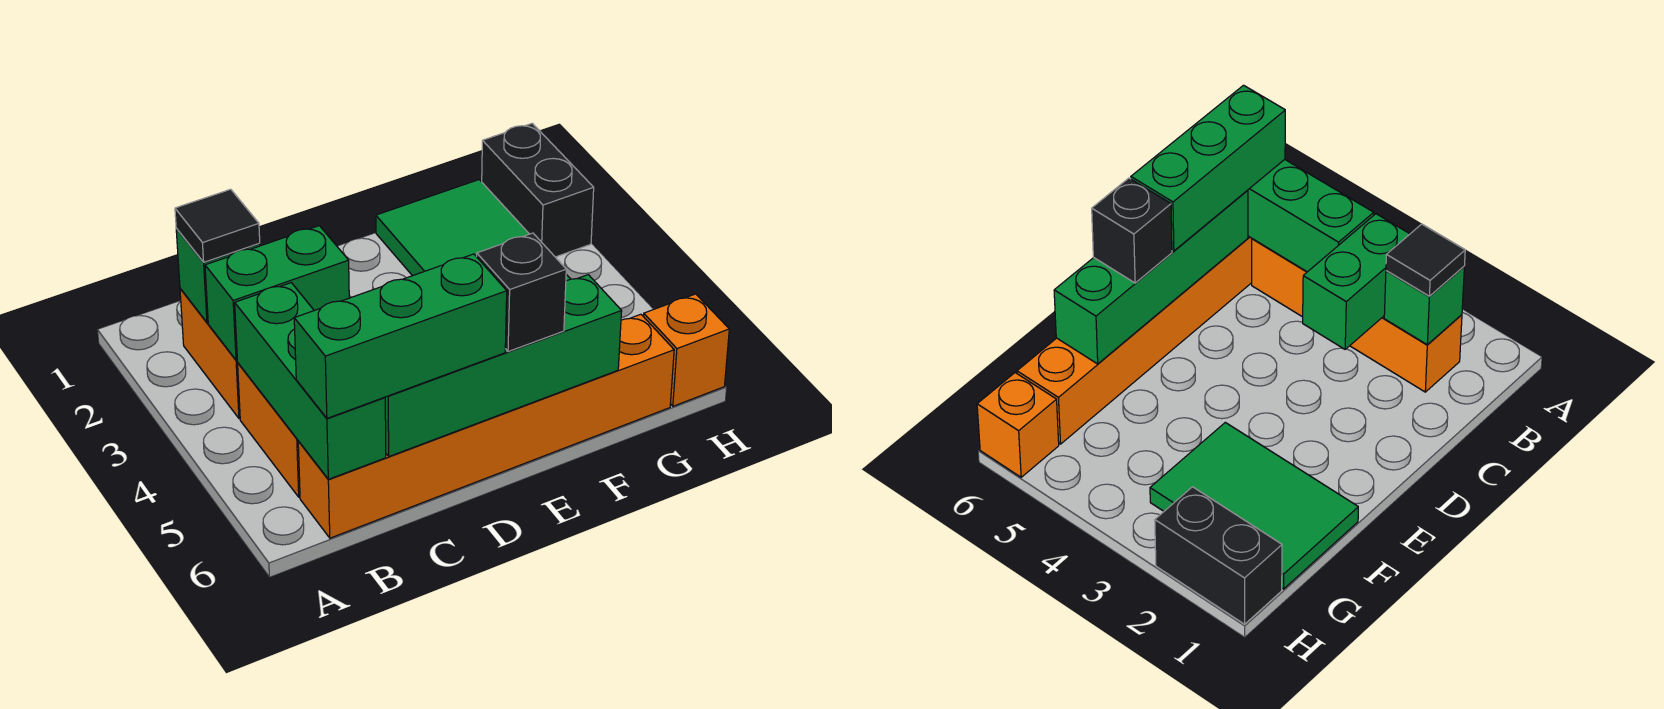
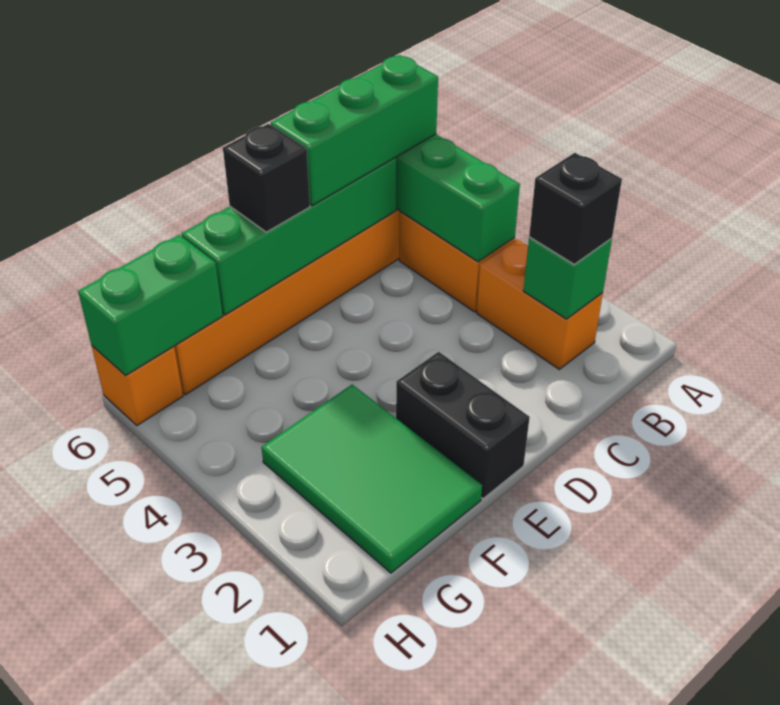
black tile B2 level 3 -> black brick B2 level 3
green brick B3:C3 level 2 -> green brick G6:H6 level 2
black brick H1:H2 level 1 -> black brick E1:E2 level 1

